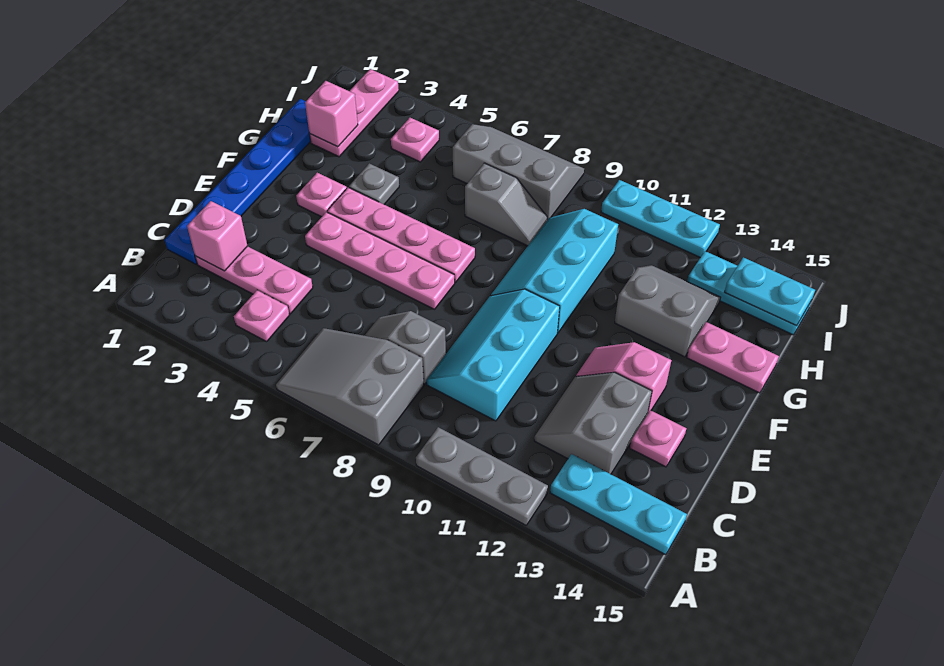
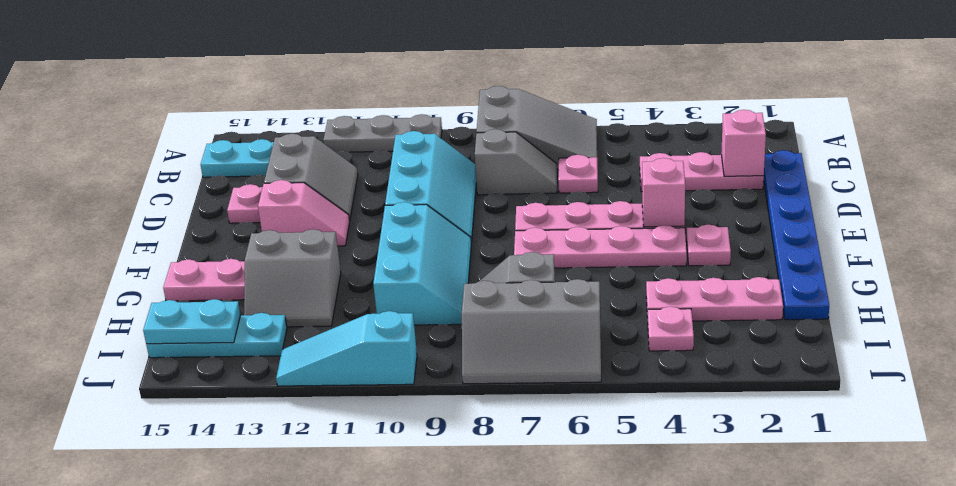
pink plate B4 level 1 -> pink plate C6 level 1
grey plate G4 level 1 -> none
pink plate H2:J2 level 1 -> pink plate H2:H4 level 1
pink brick H2 level 2 -> pink brick E4 level 2
cyan plate J10:J12 level 1 -> cyan slope J10:J12 level 1 top 10

